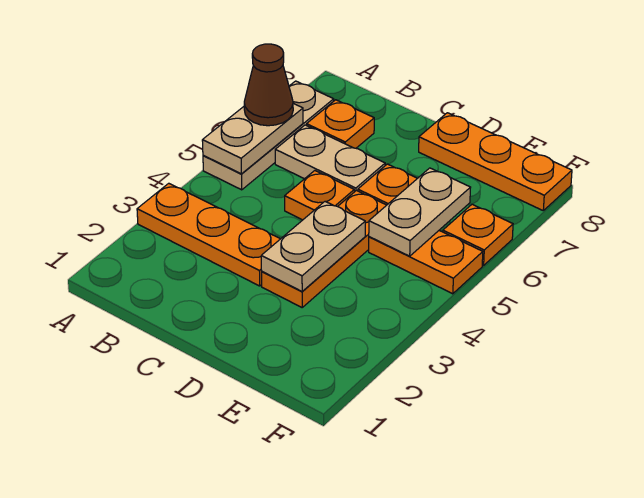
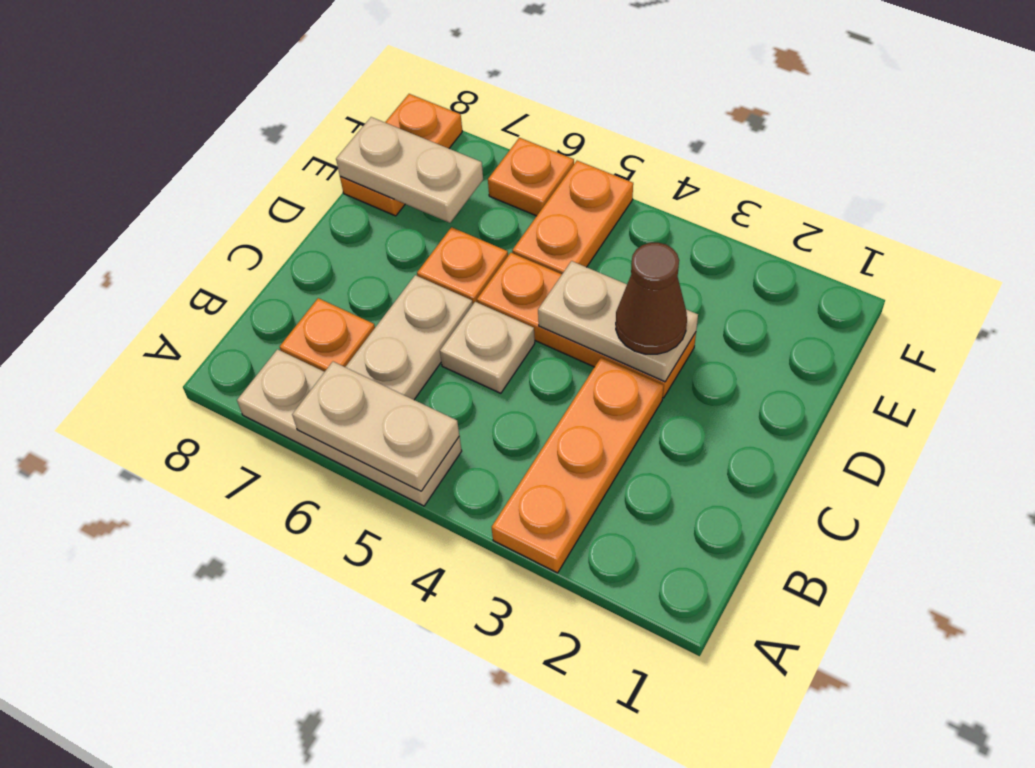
brown cone A6 level 3 -> brown cone D3 level 3
orange plate C5 level 1 -> tan plate C5 level 1
orange plate D8:F8 level 1 -> orange plate E8:F8 level 1
tan plate E5:E6 level 2 -> tan plate E7:E8 level 2

